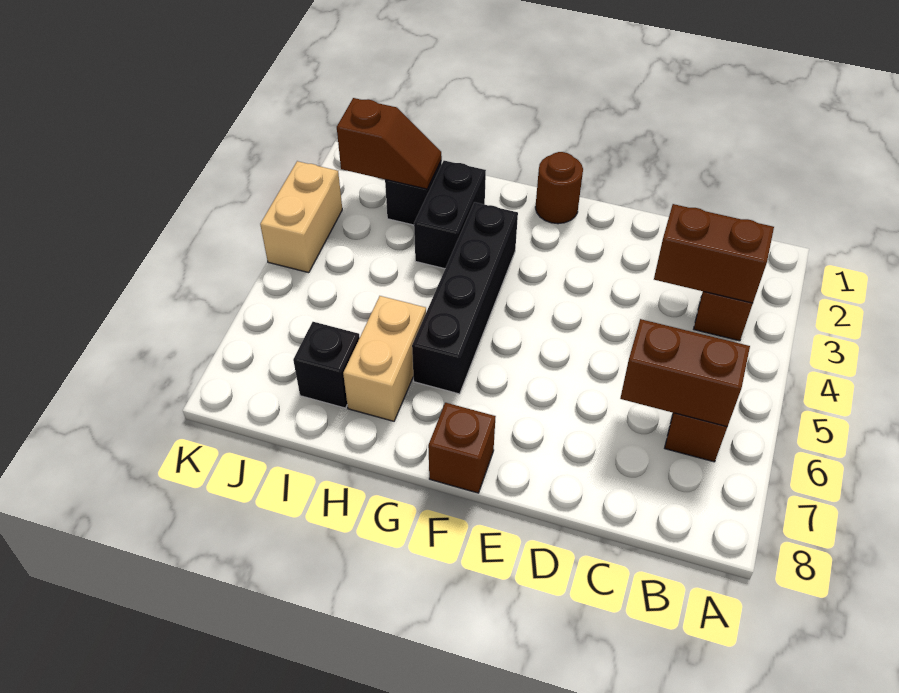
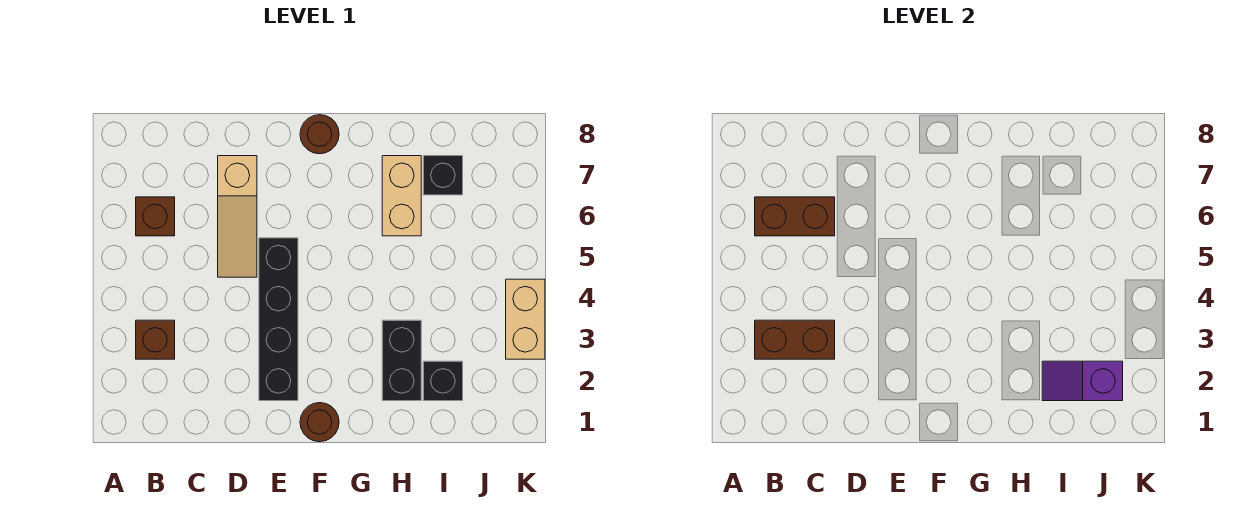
none -> tan slope D5:D7 level 1 top 7
brown brick F8 level 1 -> brown round brick F8 level 1
black brick G3:G6 level 1 -> black brick E2:E5 level 1
brown slope I2:J2 level 2 top J -> purple slope I2:J2 level 2 top J

